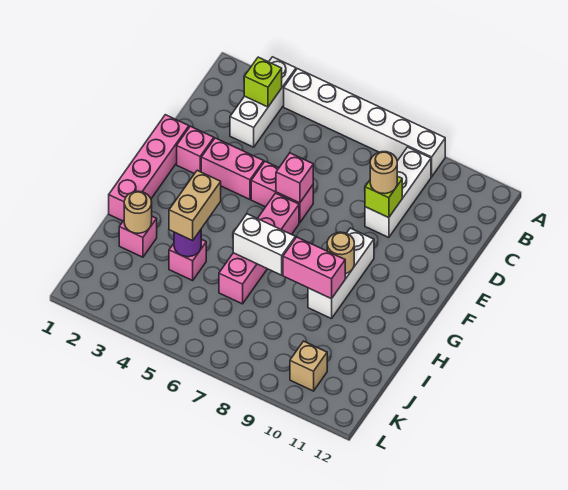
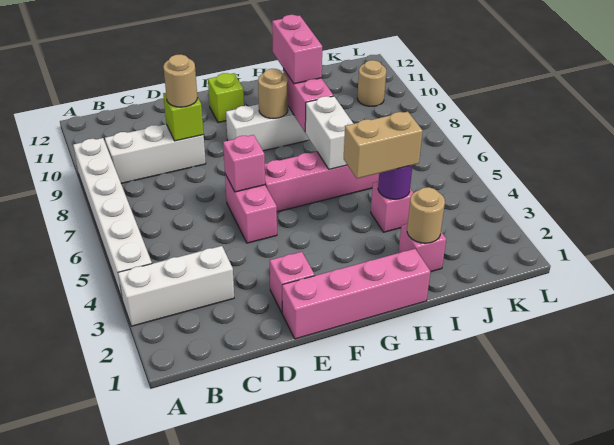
lime brick B3 level 2 -> lime brick F11 level 1
pink brick E3:E4 level 1 -> pink brick H9:H10 level 3
tan brick K10 level 1 -> tan round brick K10 level 1

